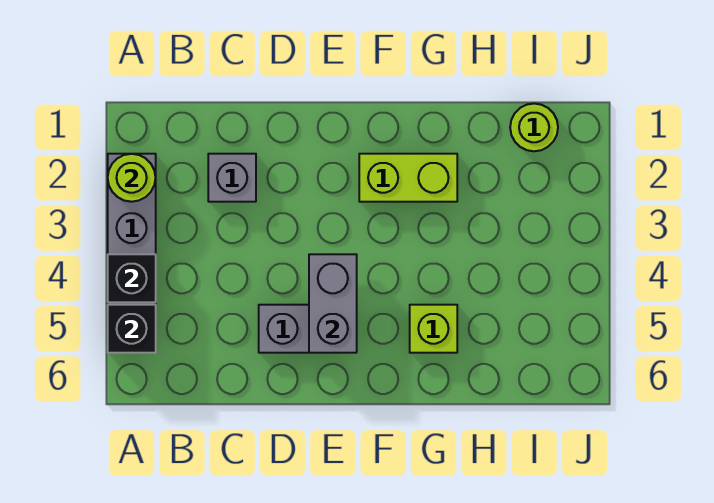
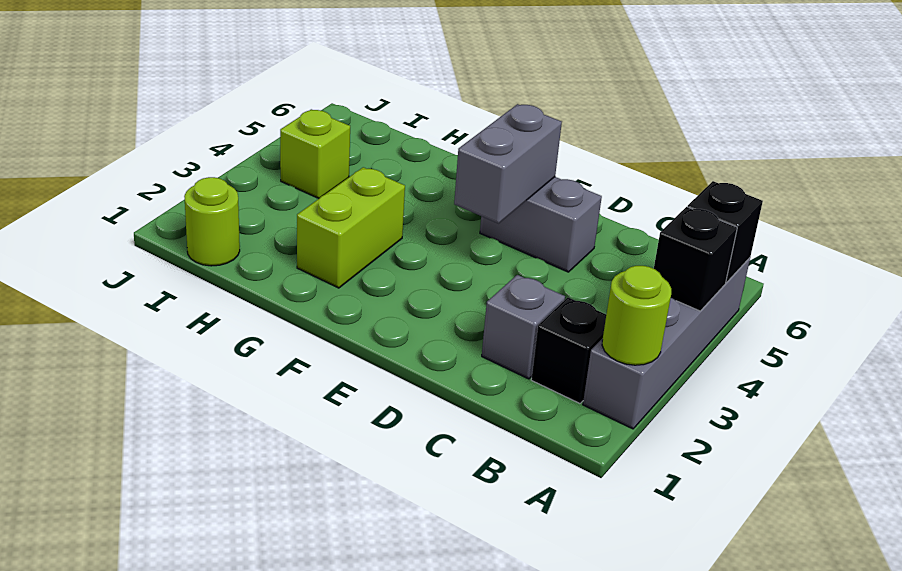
none -> black brick B2 level 1
lime brick F2:G2 level 1 -> lime brick G2:G3 level 1
lime brick G5 level 1 -> lime brick I4 level 1

